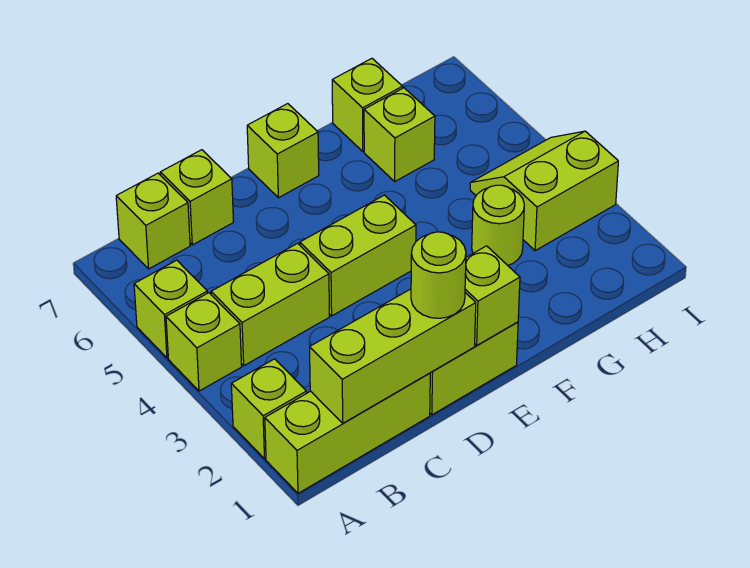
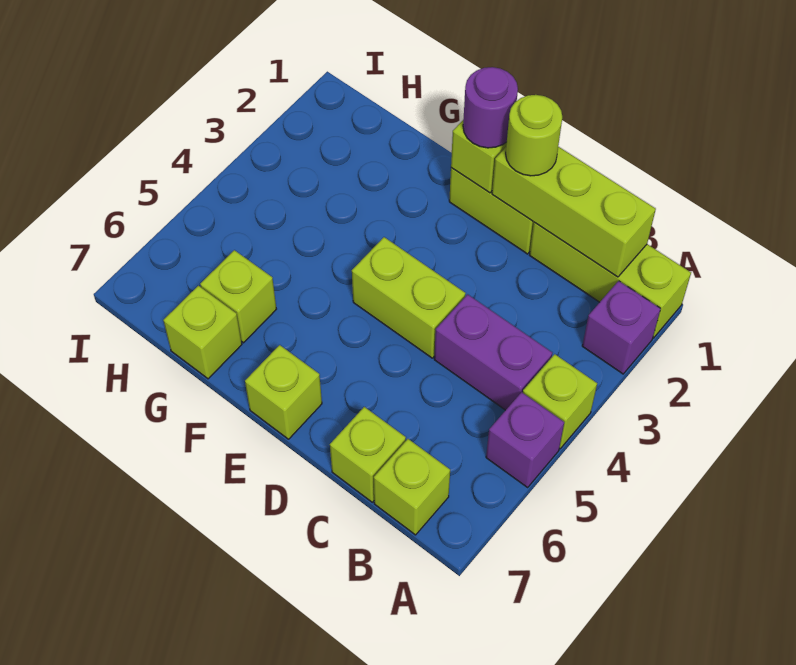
lime brick A2 level 1 -> purple brick A2 level 1
lime brick A5 level 1 -> purple brick A5 level 1
lime brick B4:C4 level 1 -> purple brick B4:C4 level 1
none -> purple round brick E1 level 3
lime round brick G3 level 1 -> none
lime slope H3:I4 level 1 top 3 -> none

